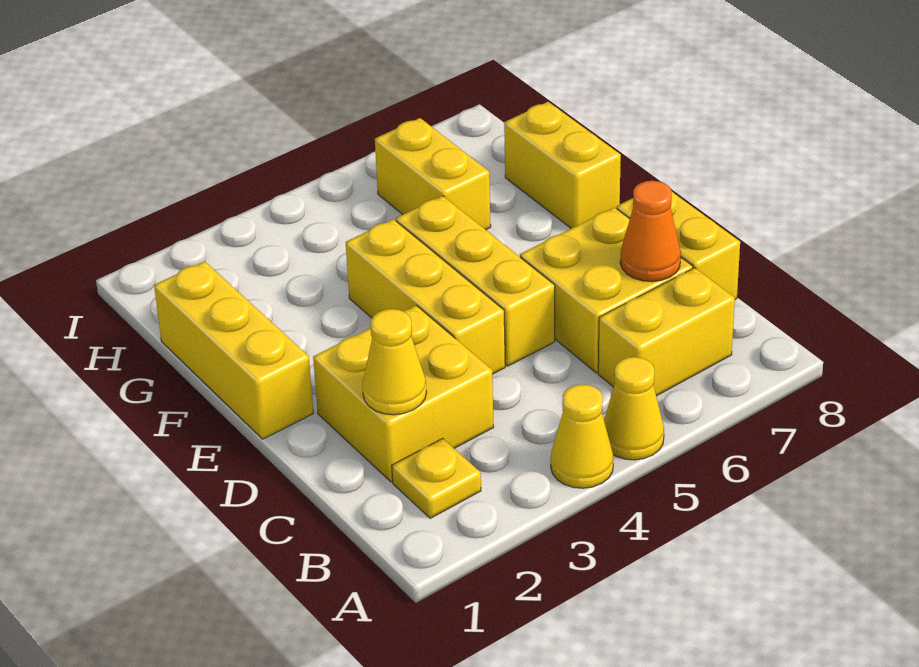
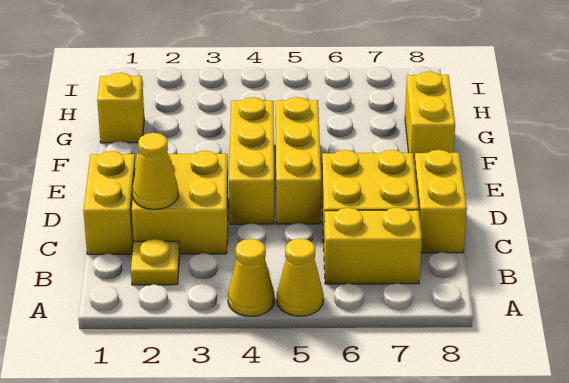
orange cone C7 level 2 -> none
yellow brick E1:G1 level 1 -> yellow brick G1 level 1
yellow brick G6:H6 level 1 -> yellow brick C1:D1 level 1

